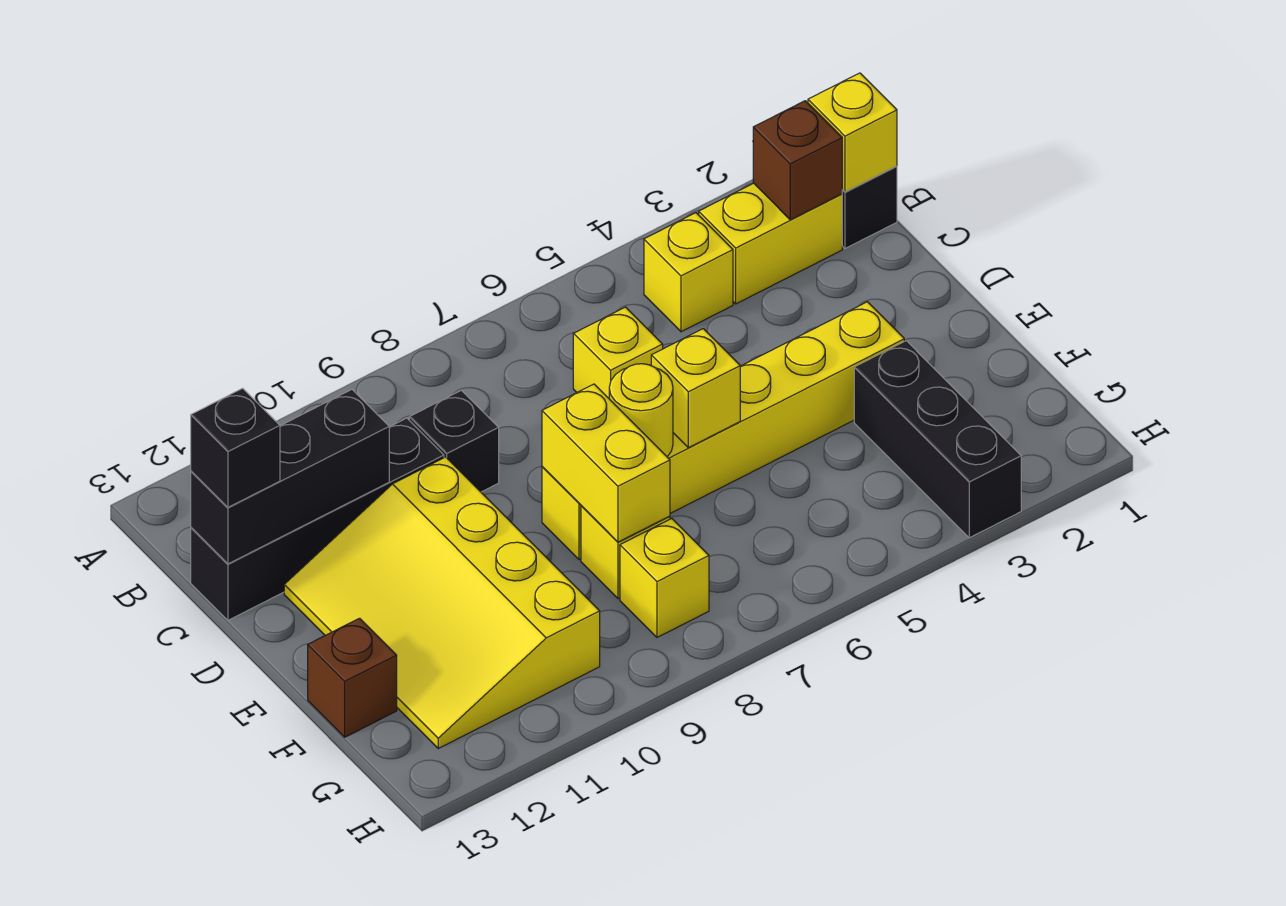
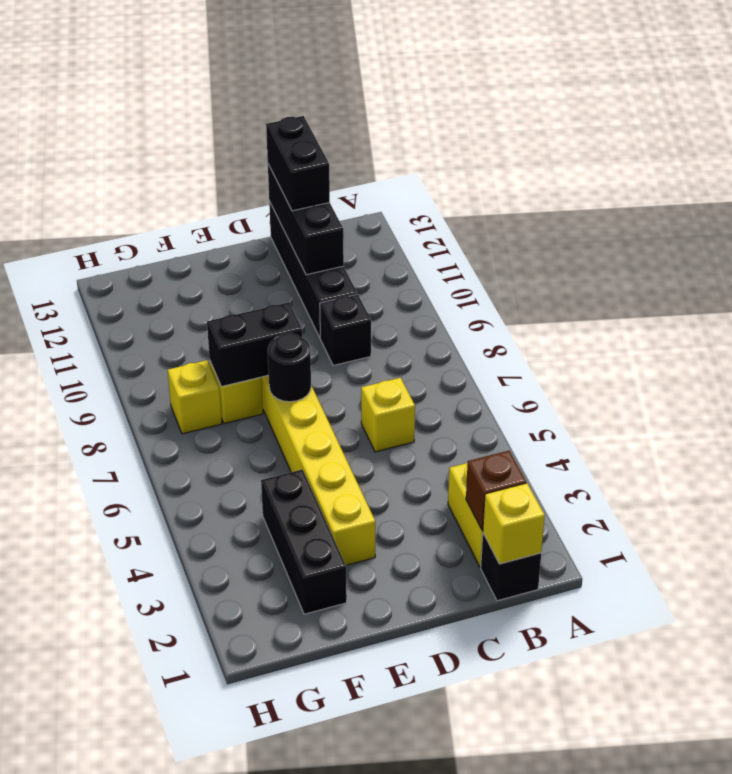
yellow brick B4 level 1 -> none
black brick C13 level 3 -> black brick C12:C13 level 3
yellow slope D10:G12 level 1 top 10 -> none
yellow brick E6 level 2 -> none
yellow round brick E7 level 2 -> black round brick E7 level 2
yellow brick E8:F8 level 2 -> black brick E8:F8 level 2
black brick F3:H3 level 1 -> black brick F2:F4 level 1
brown brick F13 level 1 -> none

